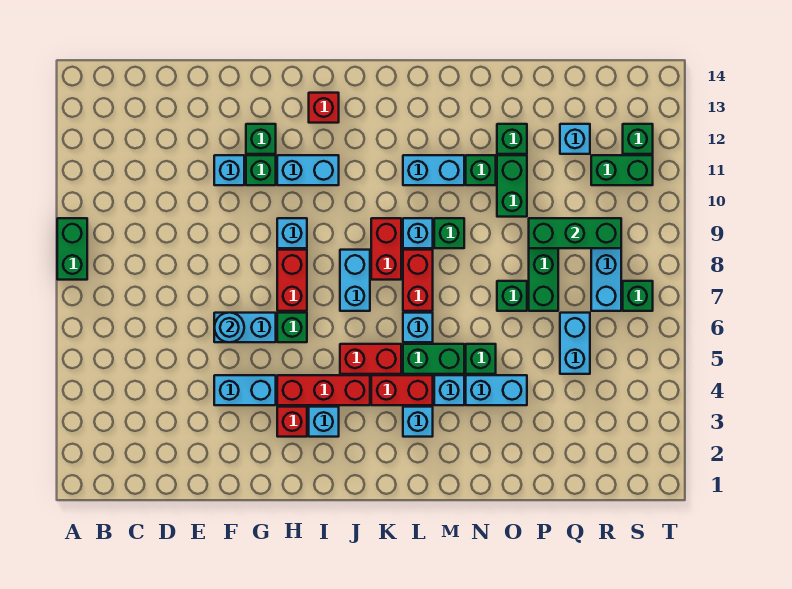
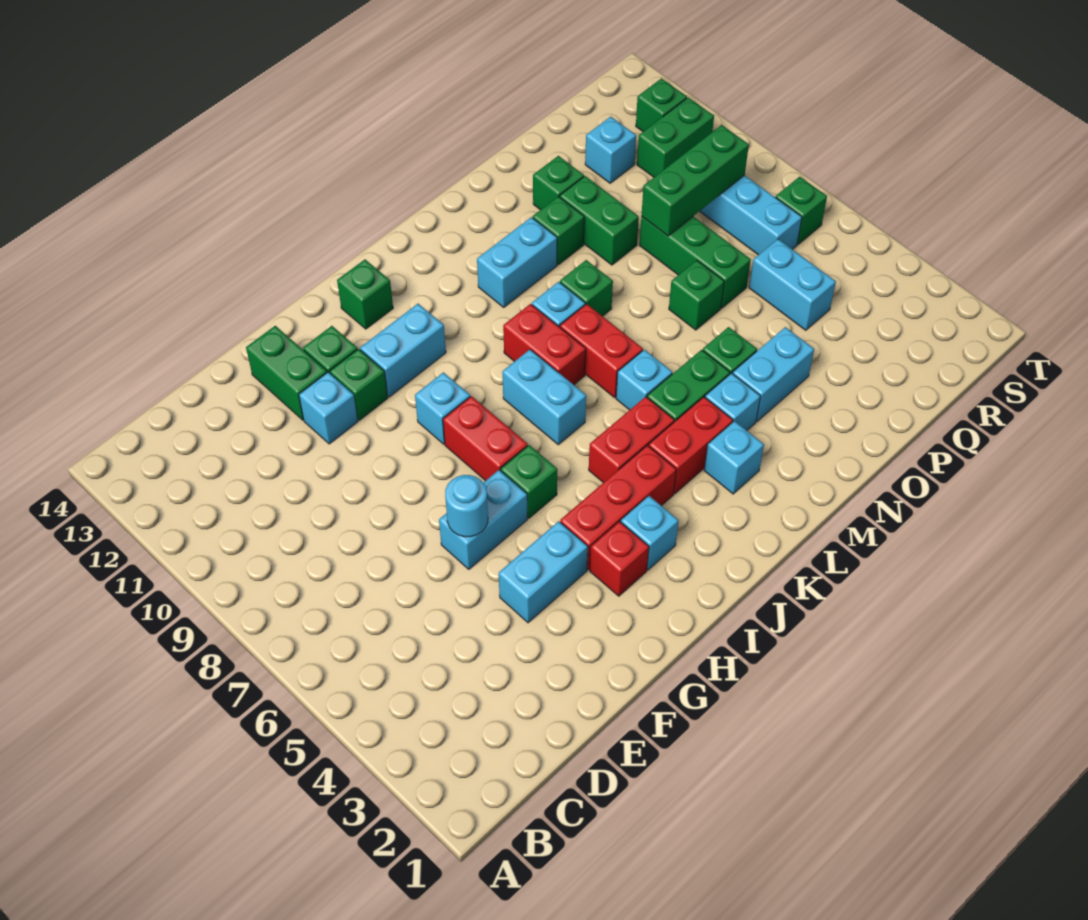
green brick A8:A9 level 1 -> green brick F12:F13 level 1
red brick I13 level 1 -> green brick I13 level 1

